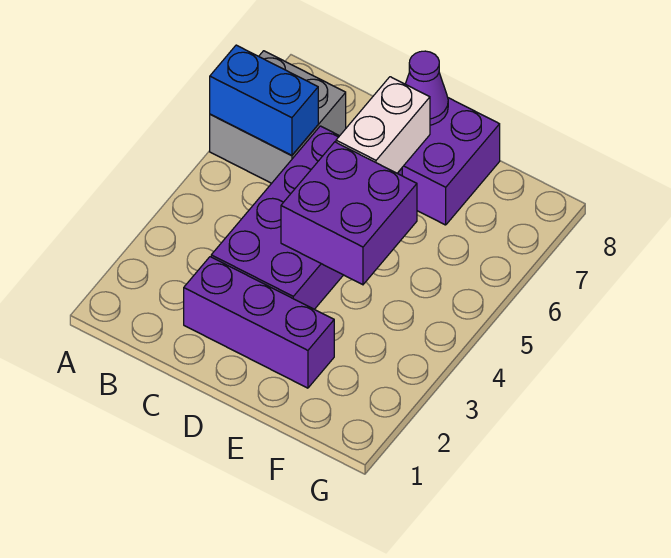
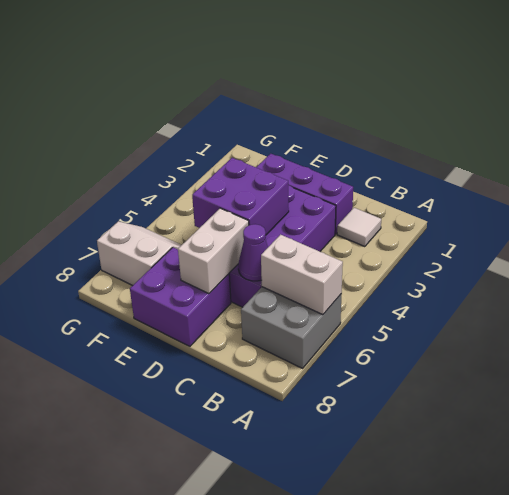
blue brick A6:B6 level 2 -> white brick A6:B6 level 2
none -> white tile B2 level 1
purple cone D8 level 2 -> purple cone C6 level 2
none -> white slope F6:G7 level 1 top 7

